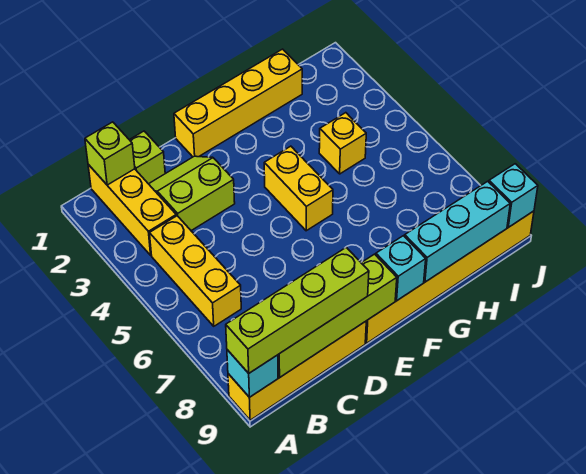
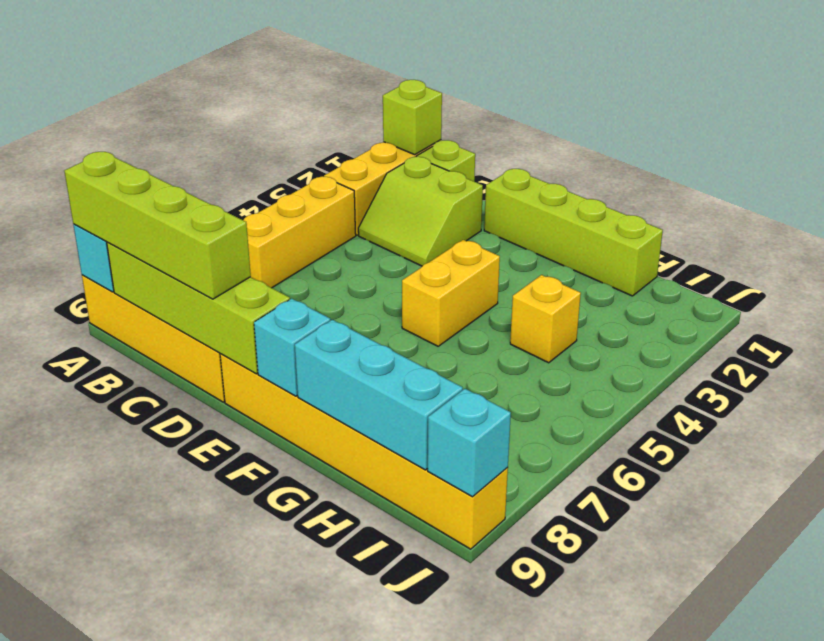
lime slope C2:D3 level 1 top 3 -> lime slope C2:D3 level 1 top 2
yellow brick E1:H1 level 1 -> lime brick E1:H1 level 1

